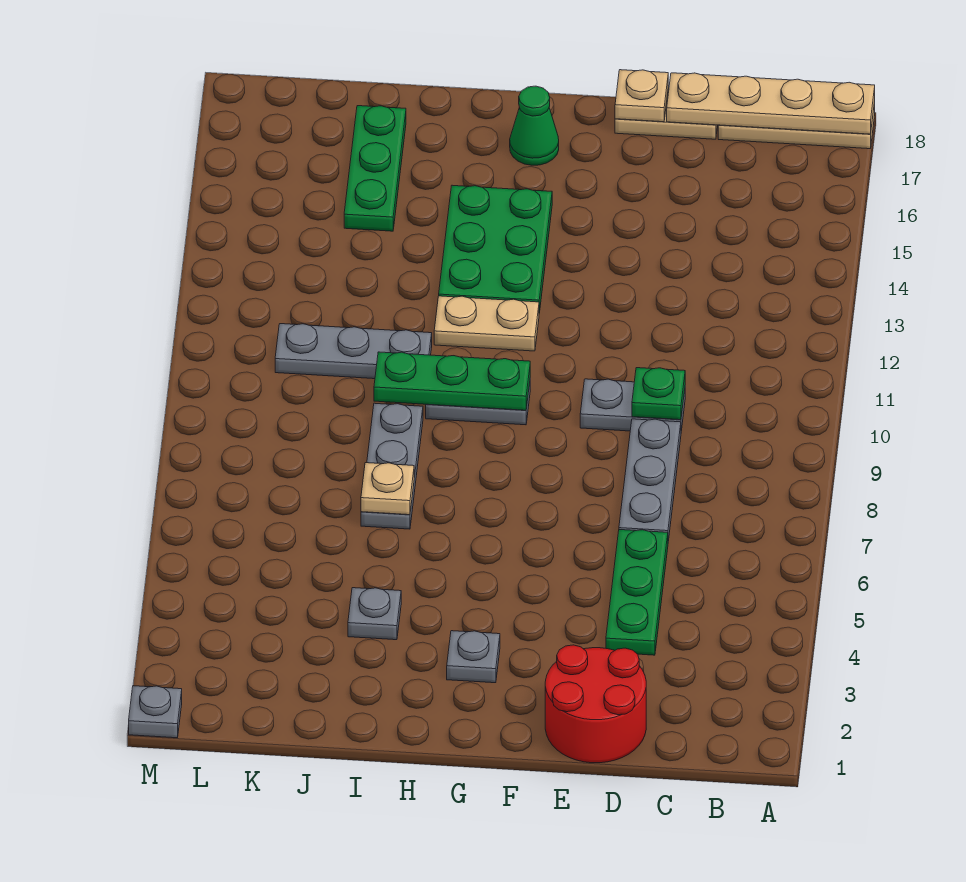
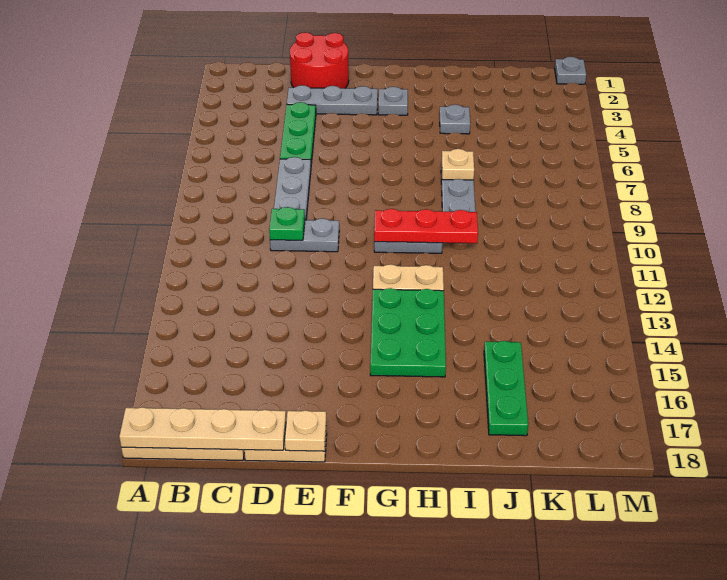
green plate G10:I10 level 2 -> red plate G10:I10 level 2
green cone G17 level 1 -> none
grey plate I11:K11 level 1 -> grey plate D3:F3 level 1

